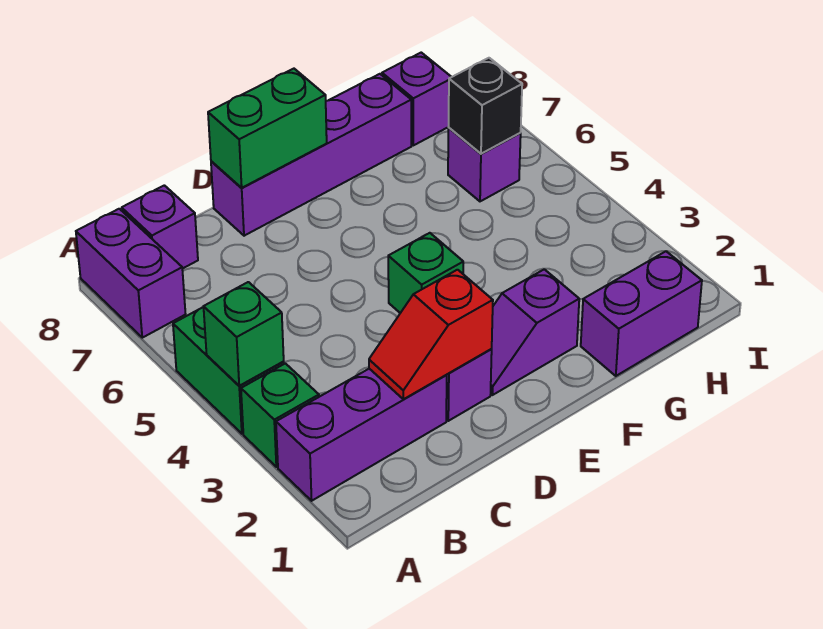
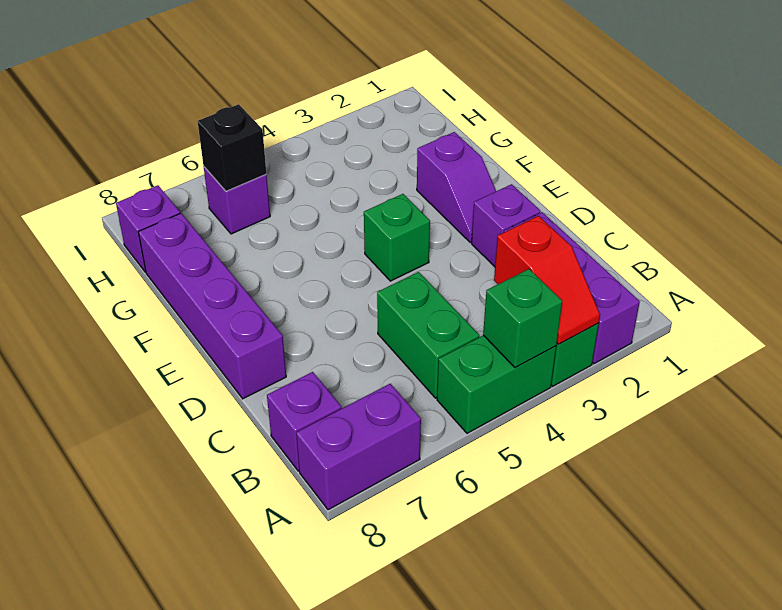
red slope C2:D2 level 2 top D -> red slope A3:B3 level 2 top B
green brick D8:E8 level 2 -> green brick B5:C5 level 1
purple brick G1:H1 level 1 -> none

